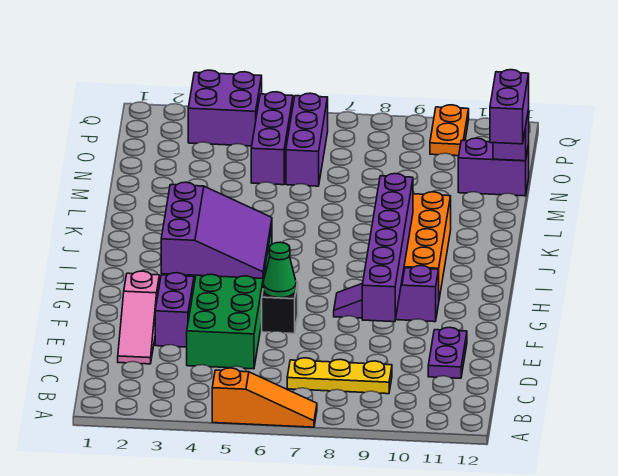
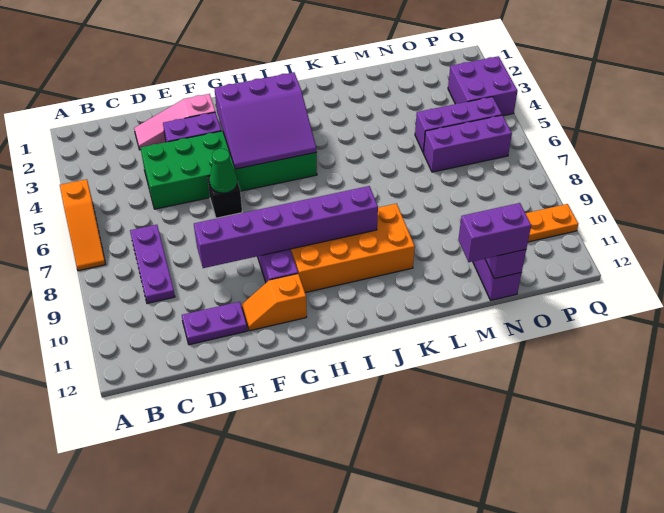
yellow plate C7:C9 level 1 -> purple plate C7:C9 level 1
none -> orange slope F11:G11 level 1 top G

